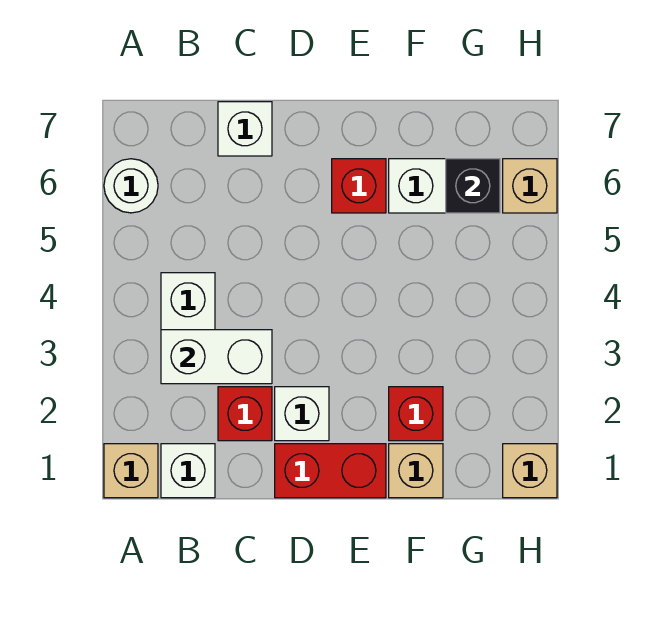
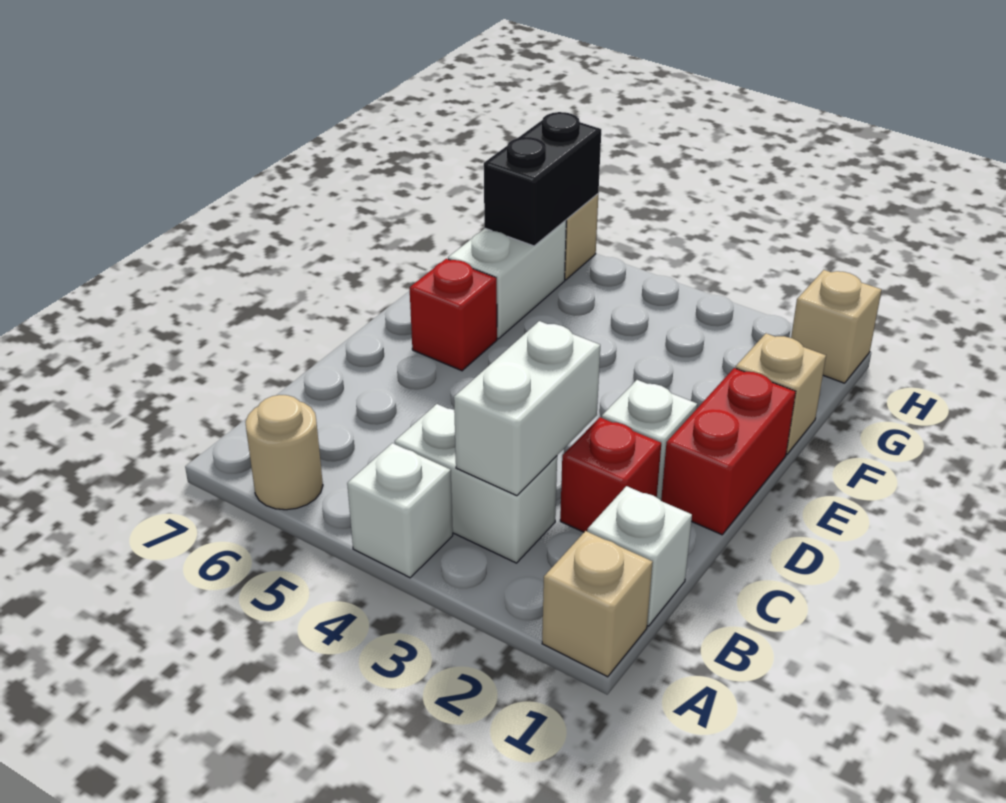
white round brick A6 level 1 -> tan round brick A6 level 1
white brick C7 level 1 -> white brick A4 level 1
red brick F2 level 1 -> none
black brick G6 level 2 -> black brick G6:H6 level 2

